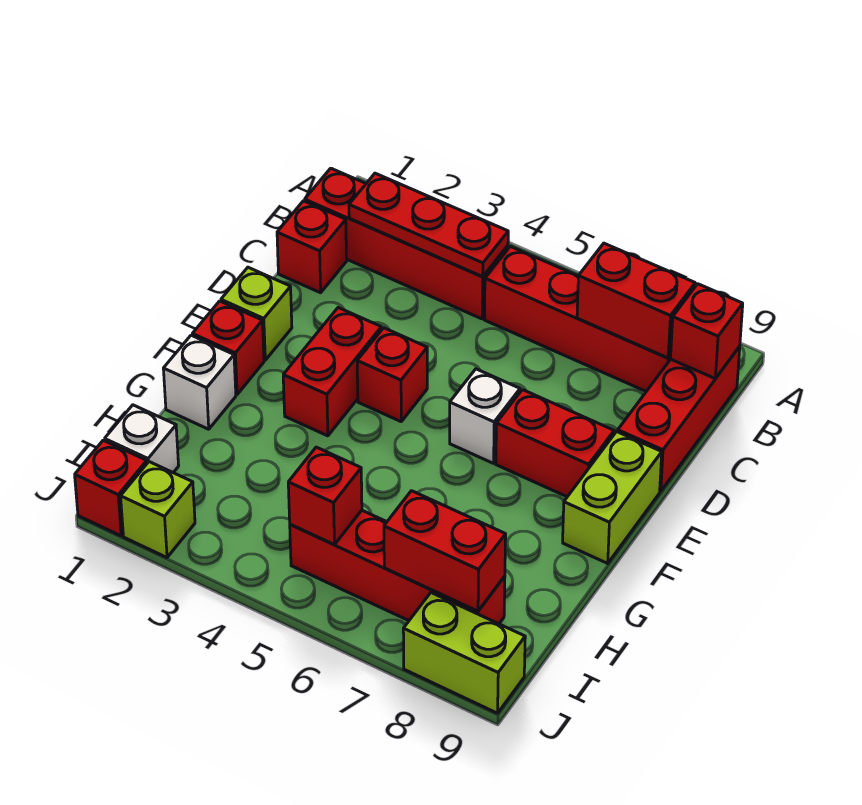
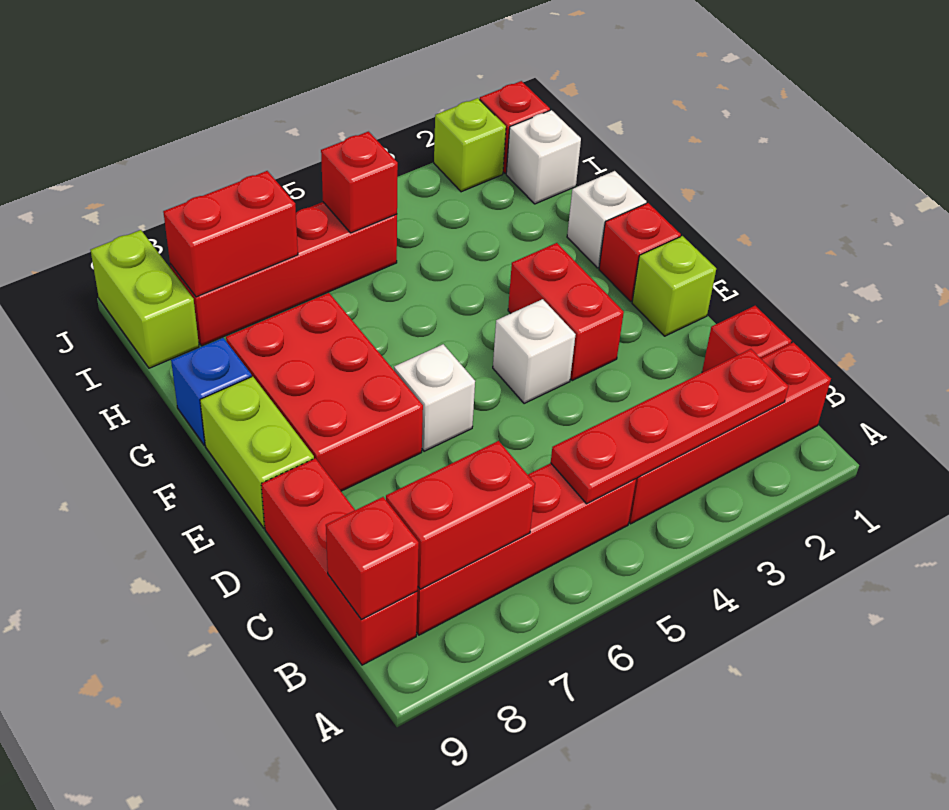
red plate B2:B4 level 2 -> red plate B2:B5 level 2
red brick E4 level 1 -> white brick E4 level 1
red brick E7:E8 level 1 -> red brick E7:G8 level 1
none -> blue brick G9 level 1
lime brick J8:J9 level 1 -> lime brick I9:J9 level 1

